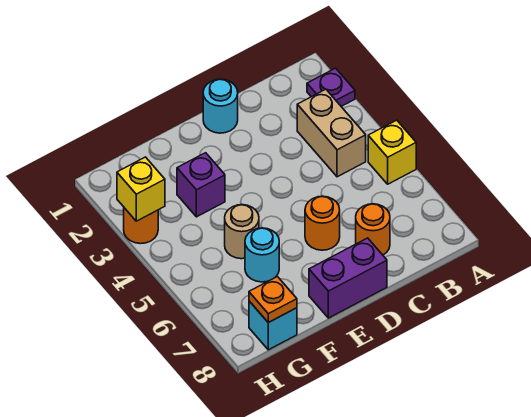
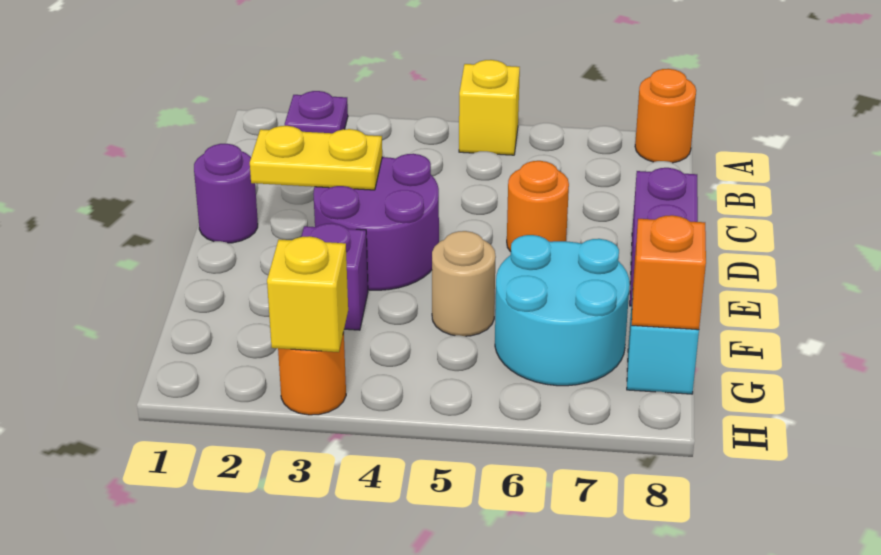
tan brick B3:B4 level 1 -> none
orange round brick C7 level 1 -> orange round brick A8 level 1
cyan round brick D1 level 1 -> purple round brick D1 level 1
none -> yellow plate D2:D3 level 2
none -> purple round brick D3:E4 level 1
cyan round brick F6 level 1 -> cyan round brick F6:G7 level 1
orange plate G8 level 2 -> orange brick G8 level 2

